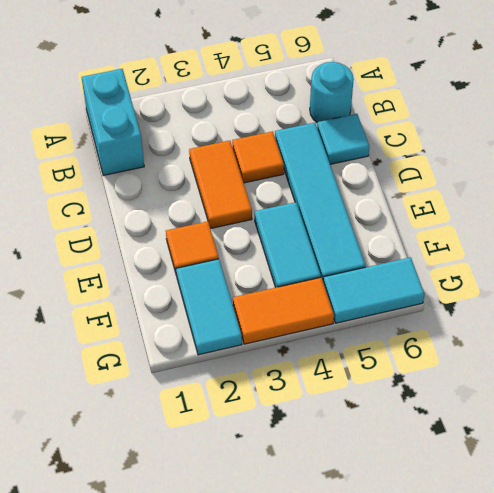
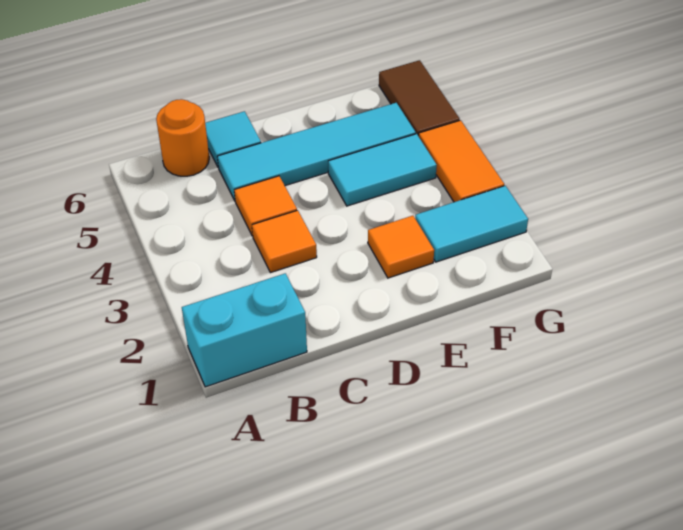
cyan round brick B6 level 1 -> orange round brick B6 level 1
orange tile C3:D3 level 1 -> orange tile C3 level 1
cyan tile G5:G6 level 1 -> brown tile G5:G6 level 1

